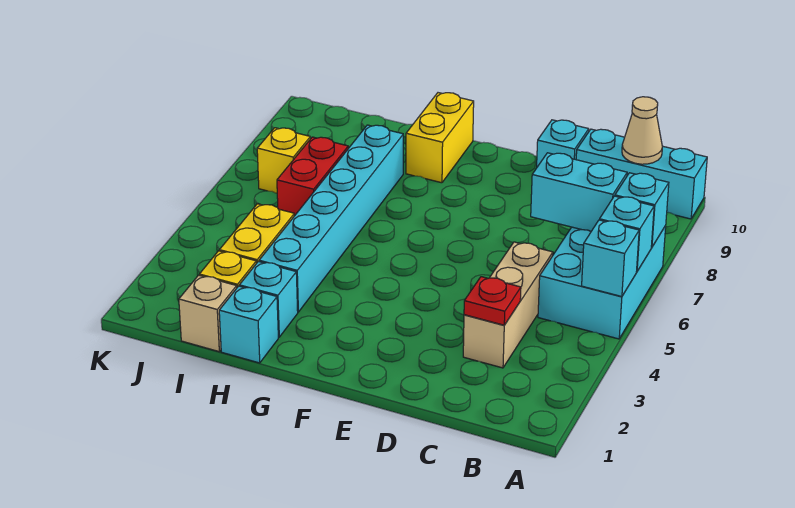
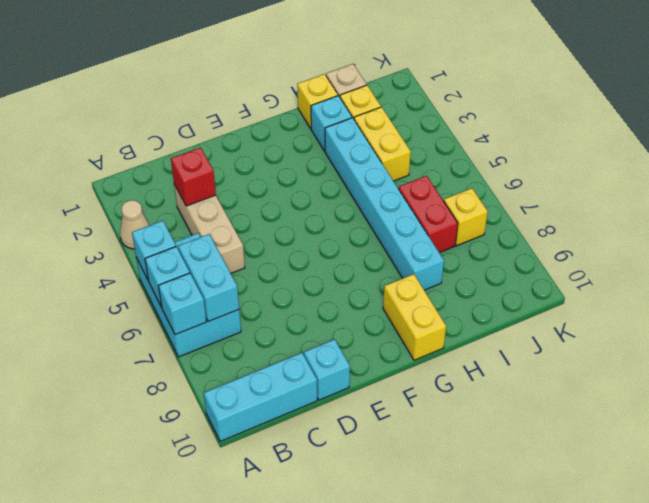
cyan brick B7:C7 level 2 -> cyan brick B6:B7 level 2
tan cone B10 level 2 -> tan cone A3 level 1
red plate C3 level 2 -> red brick C3 level 2
cyan brick H1 level 1 -> yellow brick H1 level 1

